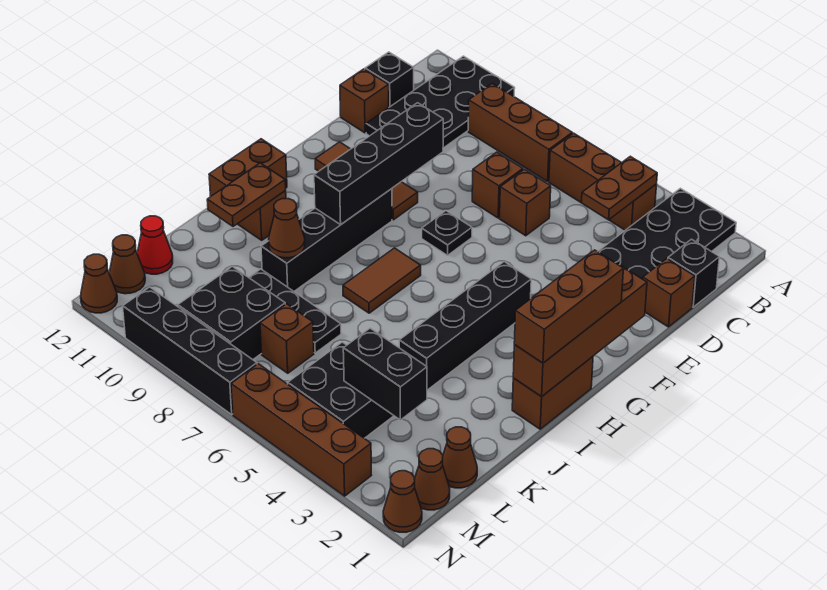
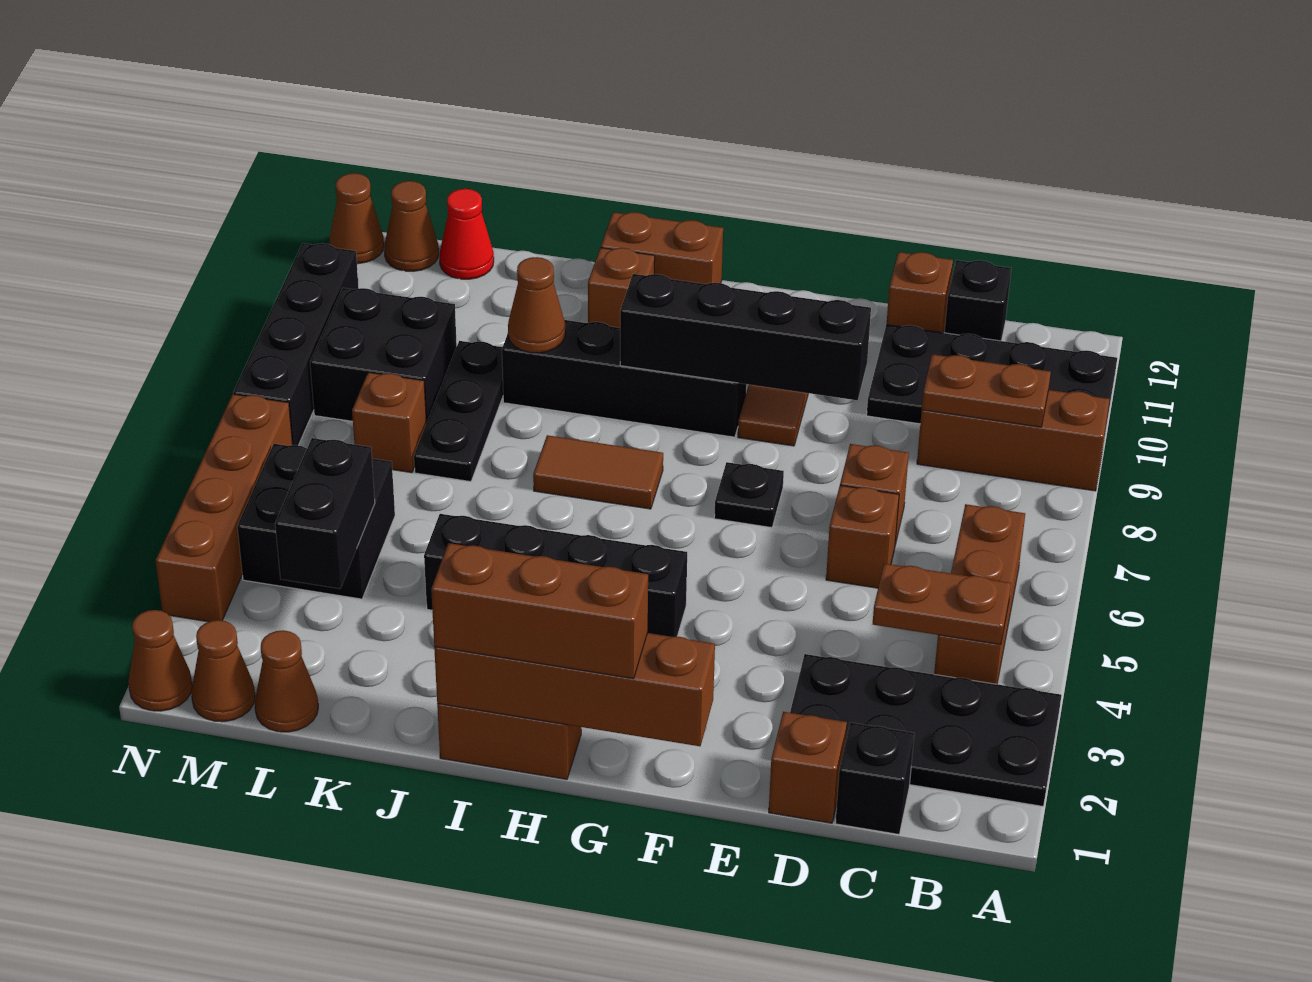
brown brick B7:B9 level 1 -> brown brick A9:C9 level 1
brown plate I11:J11 level 2 -> brown plate B9:C9 level 2

